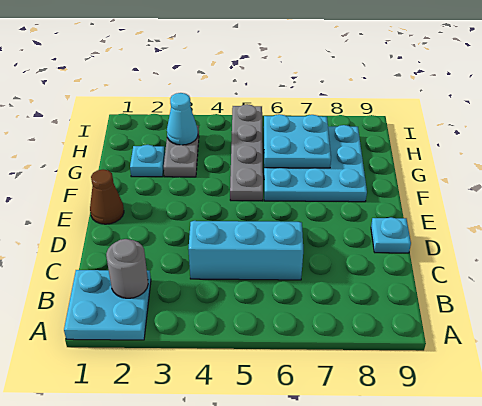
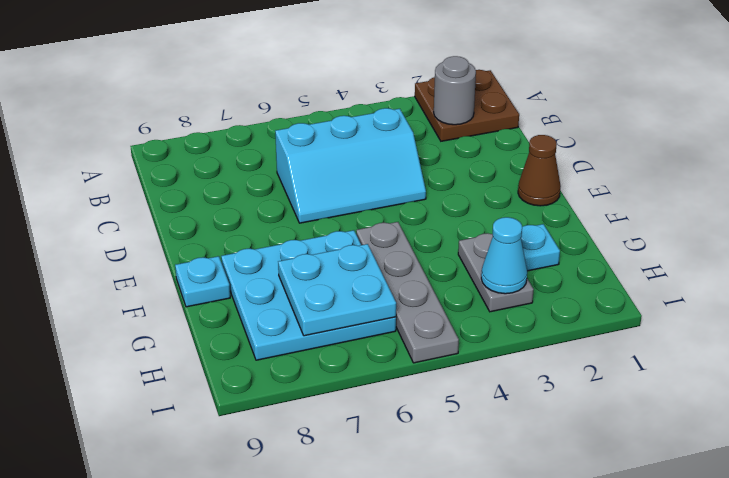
cyan plate A1:B2 level 1 -> brown plate A1:B2 level 1
cyan plate D9 level 1 -> cyan plate F9 level 1

